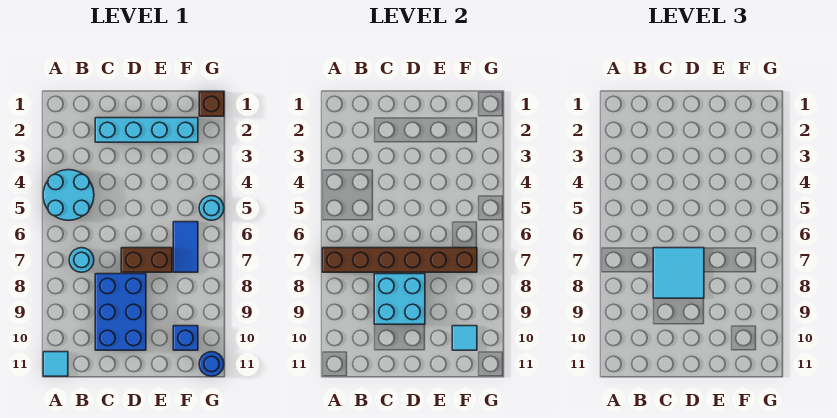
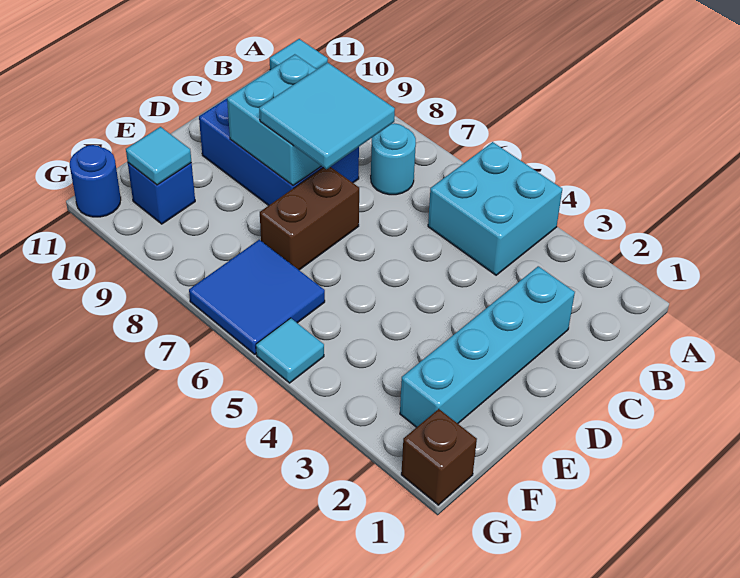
cyan round brick A4:B5 level 1 -> cyan brick A4:B5 level 1
brown brick A7:F7 level 2 -> none
blue tile F6:F7 level 1 -> blue tile F6:G7 level 1
cyan round brick G5 level 1 -> cyan tile G5 level 1

